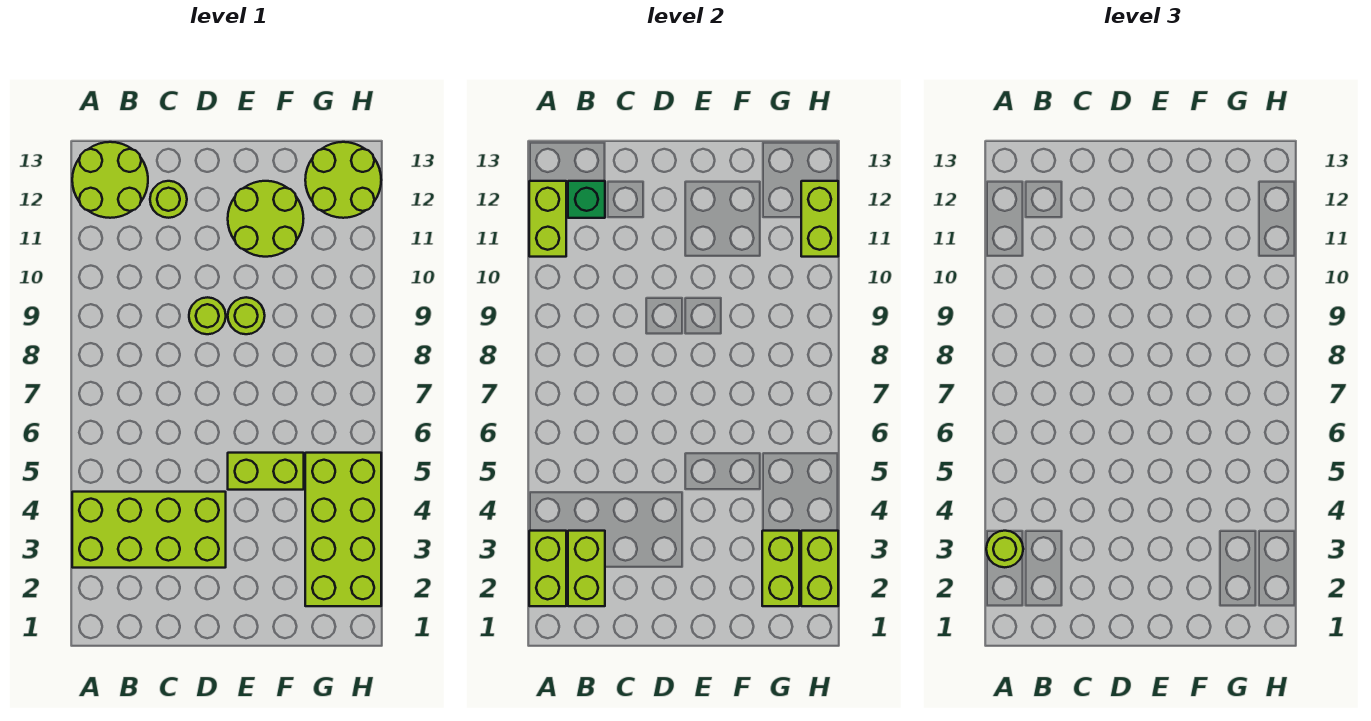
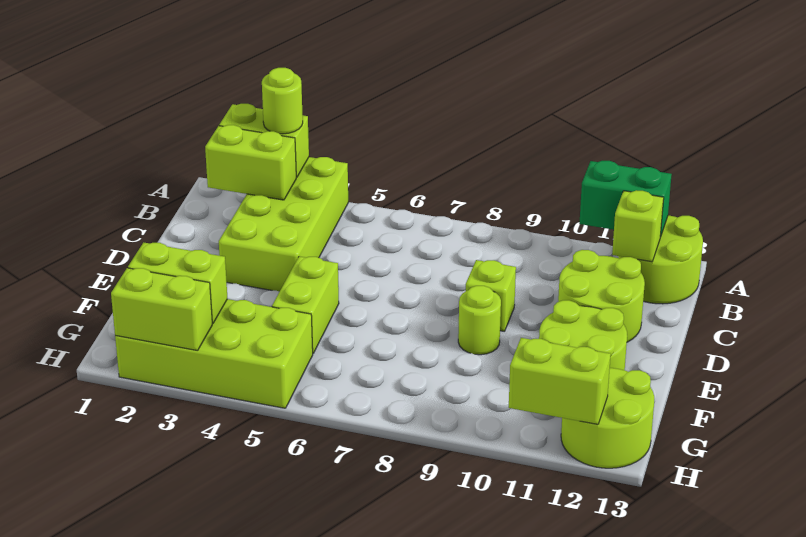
lime brick A11:A12 level 2 -> green brick A11:A12 level 2
green brick B12 level 2 -> lime brick B12 level 2
lime round brick C12 level 1 -> lime round brick C11:D12 level 1
lime round brick D9 level 1 -> lime brick D9 level 1

